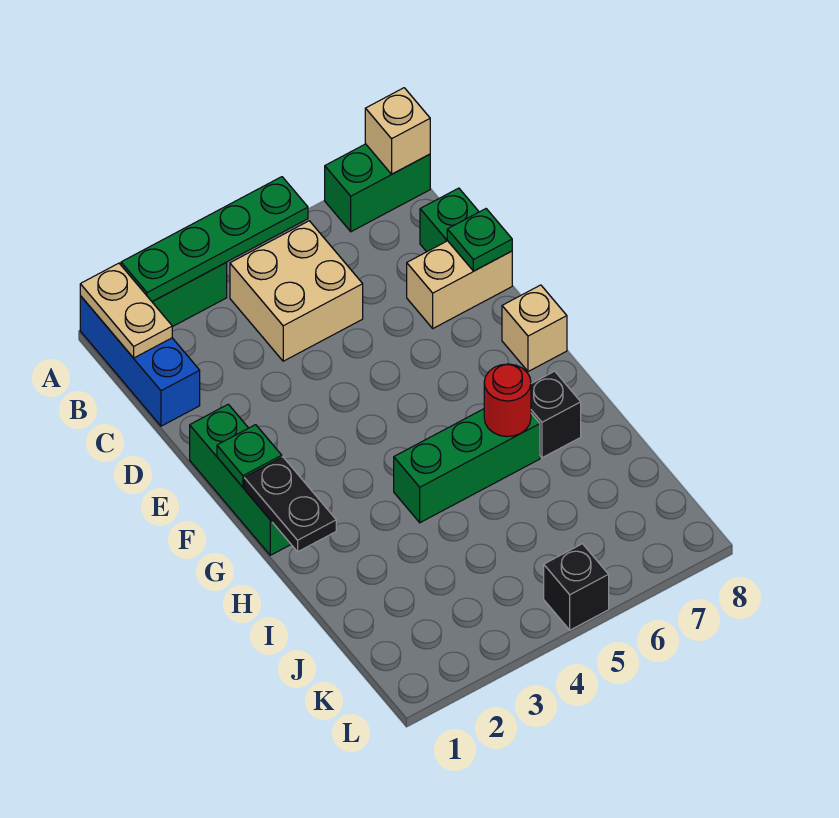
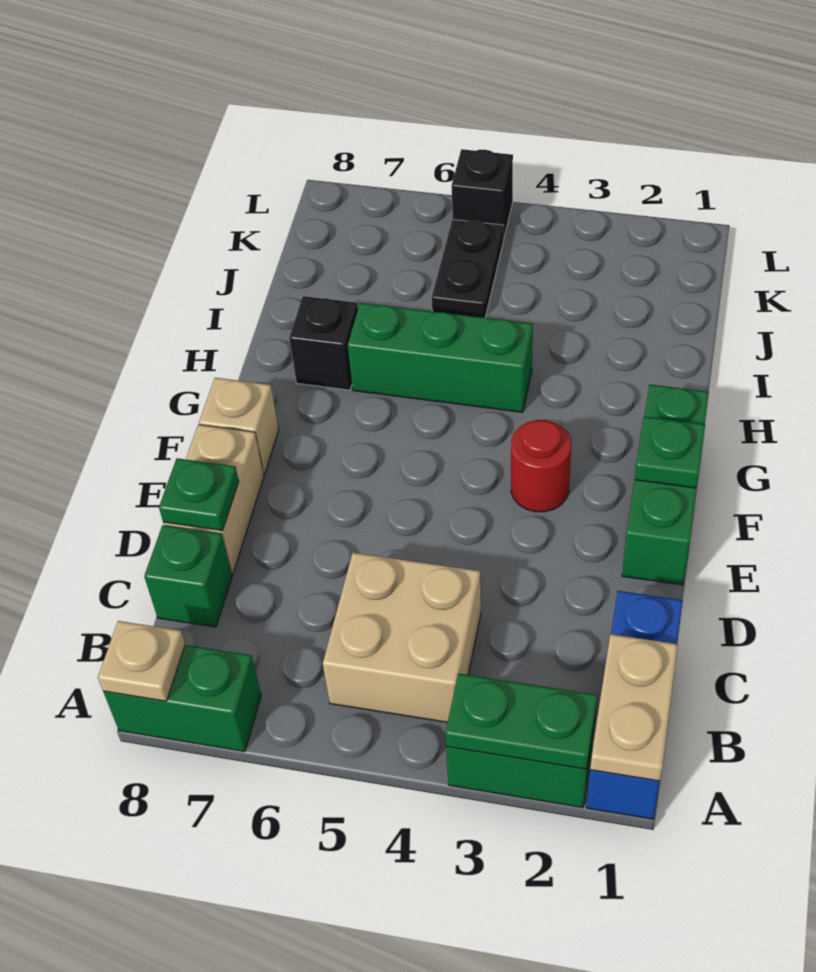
green plate A2:A5 level 2 -> green plate A2:A3 level 2
tan brick A8 level 2 -> tan plate A8 level 2
tan brick D7:D8 level 1 -> tan brick D8:E8 level 1
black plate G1:H1 level 2 -> black plate J5:K5 level 1
red round brick H6 level 2 -> red round brick F3 level 1

